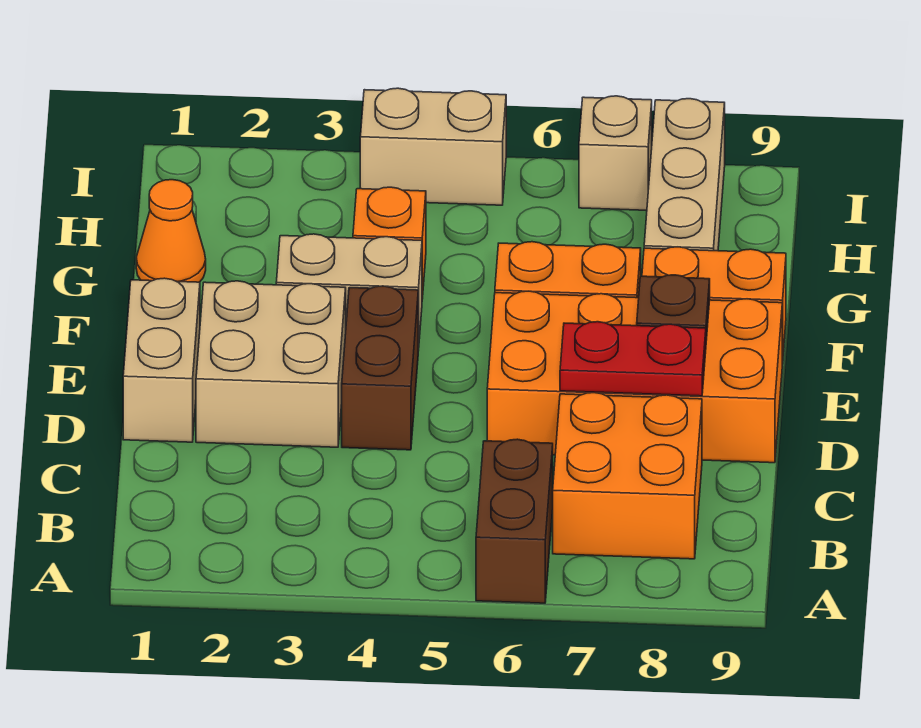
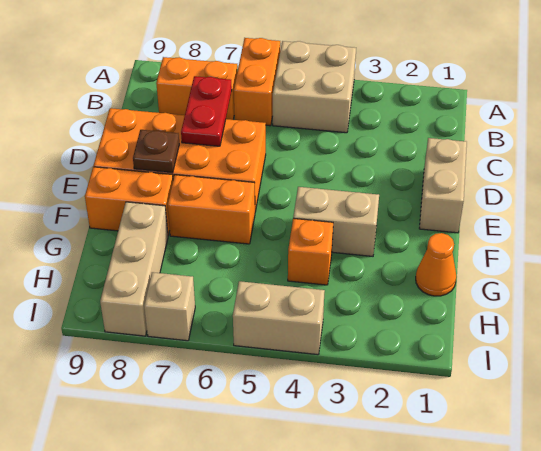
brown brick A6:B6 level 1 -> orange brick A6:B6 level 1
orange brick B7:C8 level 1 -> orange brick B7:B8 level 1
tan brick D2:E3 level 1 -> tan brick A4:B5 level 1
brown brick D4:E4 level 1 -> none
red plate D7:D8 level 2 -> red plate C7:D7 level 2

